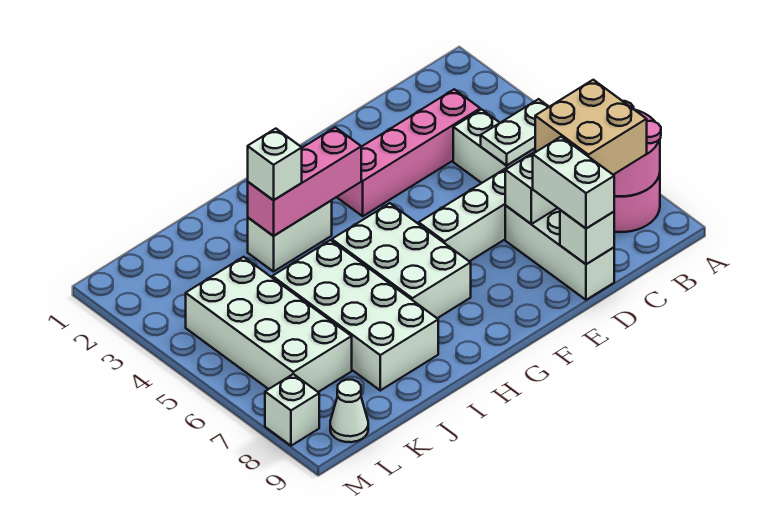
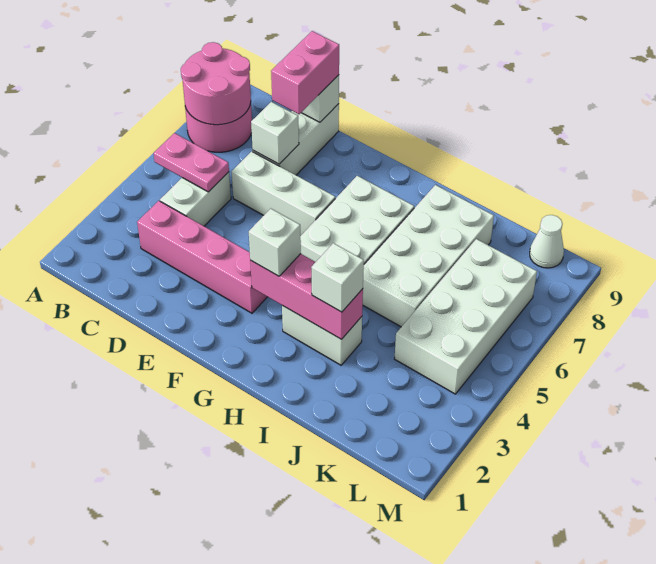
white plate B5:C5 level 2 -> pink plate B5:C5 level 2
tan brick B7:C8 level 3 -> none
white brick D8:D9 level 3 -> pink brick D8:D9 level 3
white brick M8 level 1 -> white brick G3 level 3

